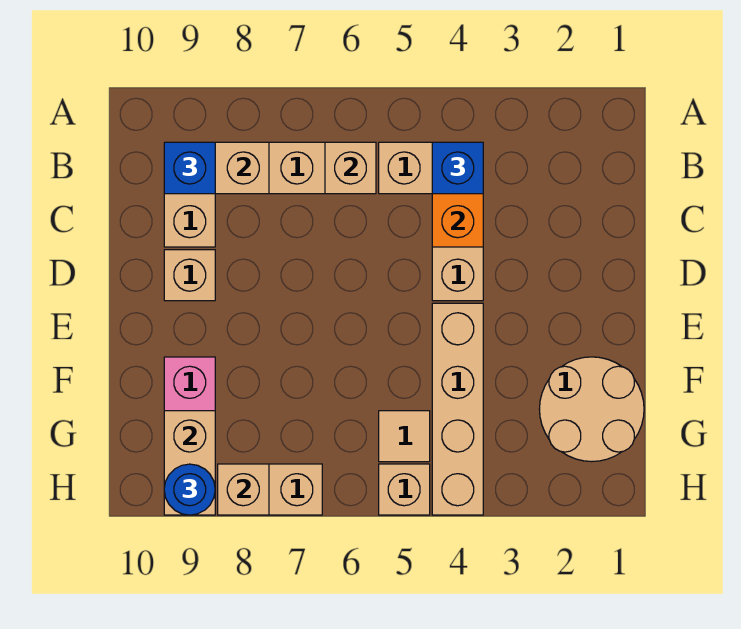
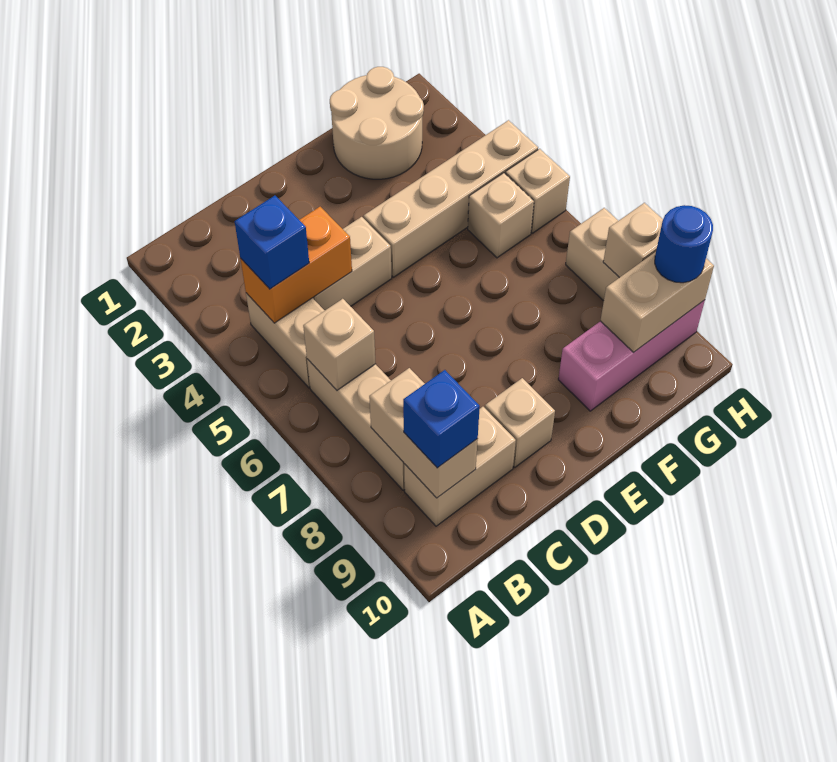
tan tile G5 level 1 -> tan brick G5 level 1

